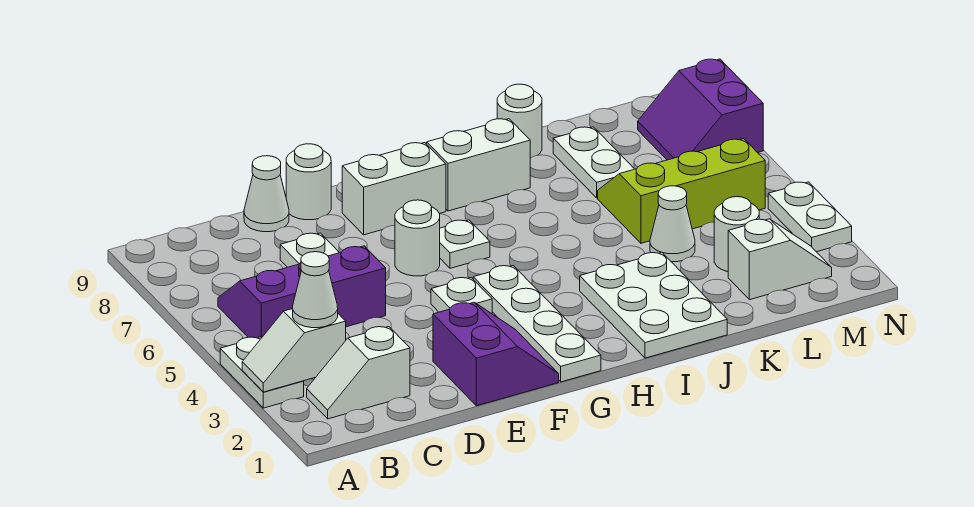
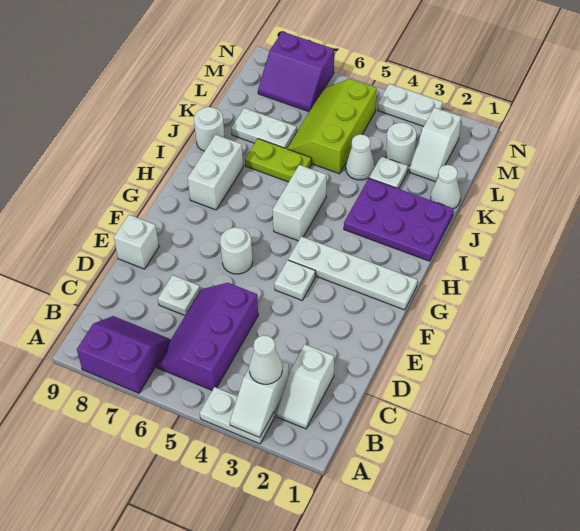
white cone D9 level 1 -> white cone K1 level 1
purple slope E1:F2 level 1 top E -> purple slope A7:B8 level 1 top A
white round brick E9 level 1 -> white brick E9 level 1
white brick F8:G8 level 1 -> white brick H5:I5 level 1
white plate G6 level 1 -> white plate K3 level 1
white plate I1:J3 level 1 -> purple plate I1:J3 level 1
none -> lime plate J6:J7 level 1
white slope L2:M2 level 1 top L -> white slope L2:M2 level 1 top M

